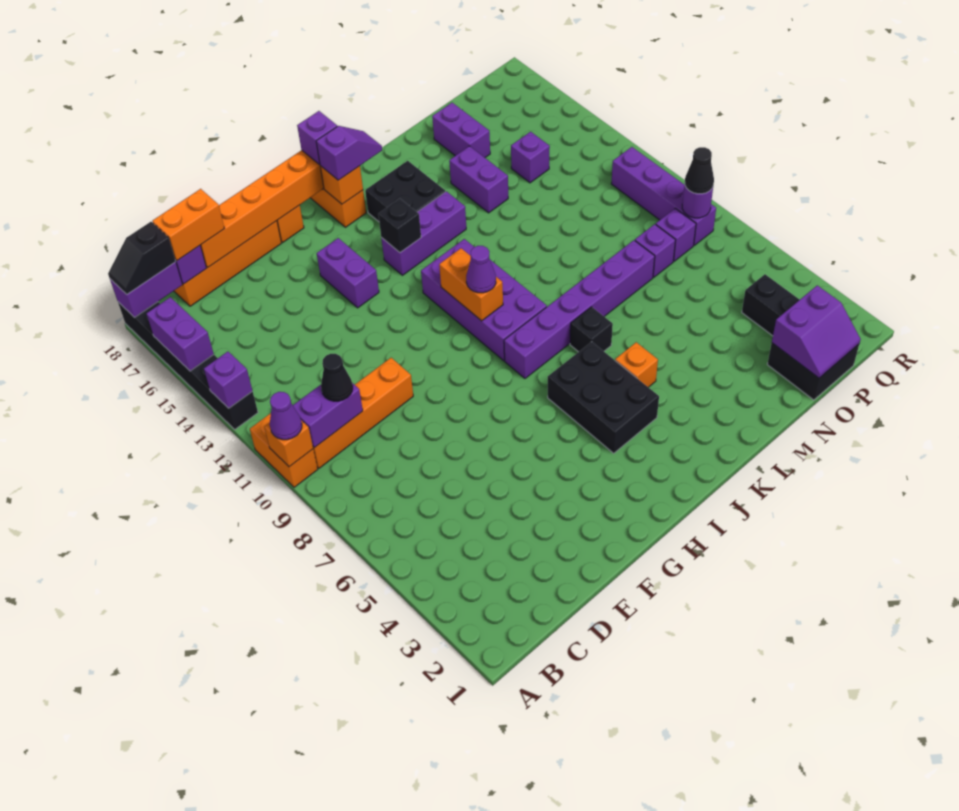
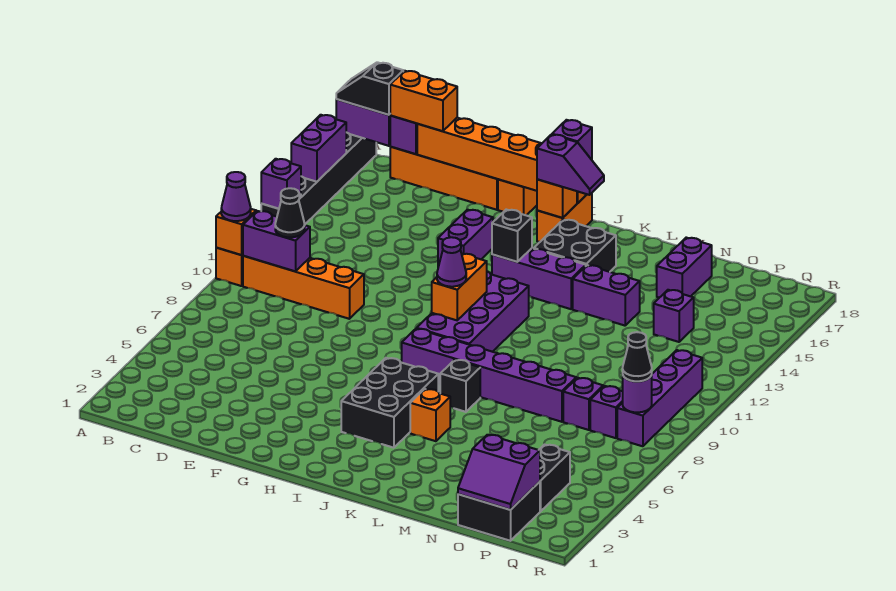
purple brick M14:M15 level 1 -> purple brick L14:M14 level 1

